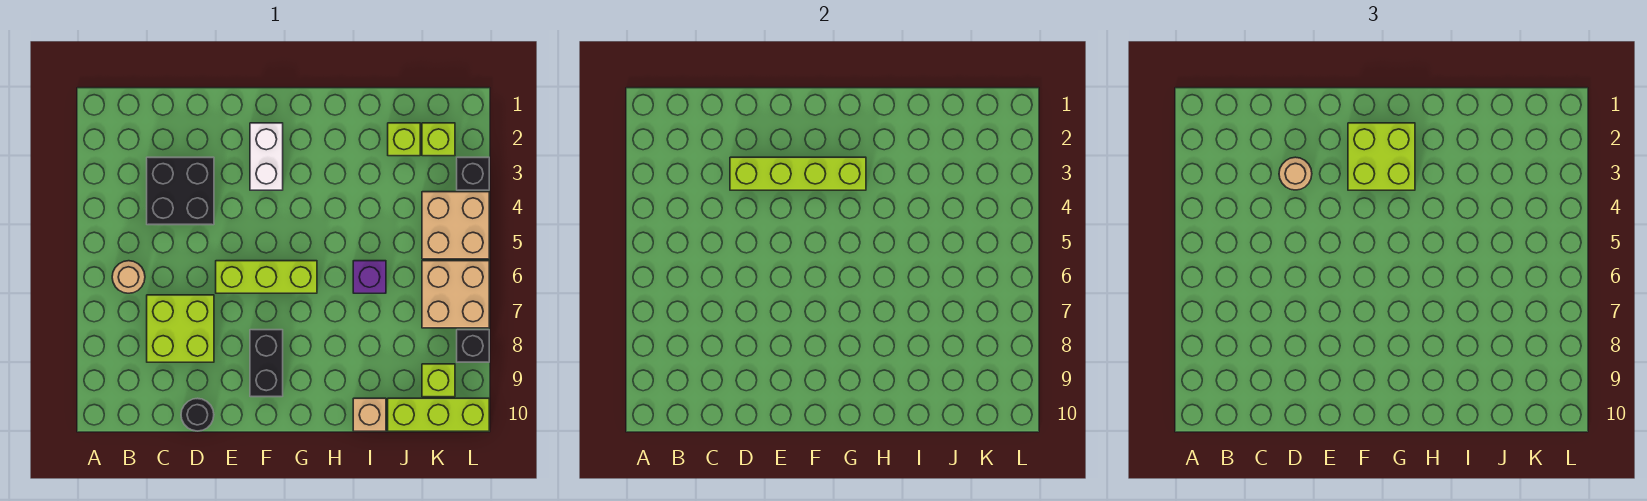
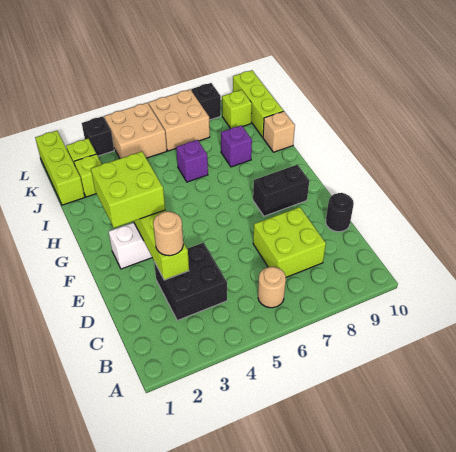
lime brick E6:G6 level 1 -> lime brick J1:L1 level 1
none -> purple brick I8 level 1

